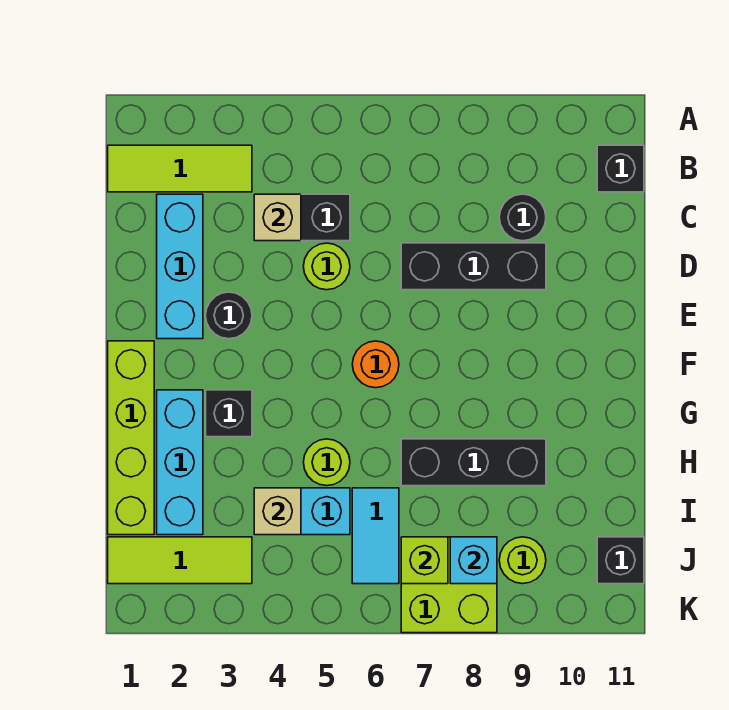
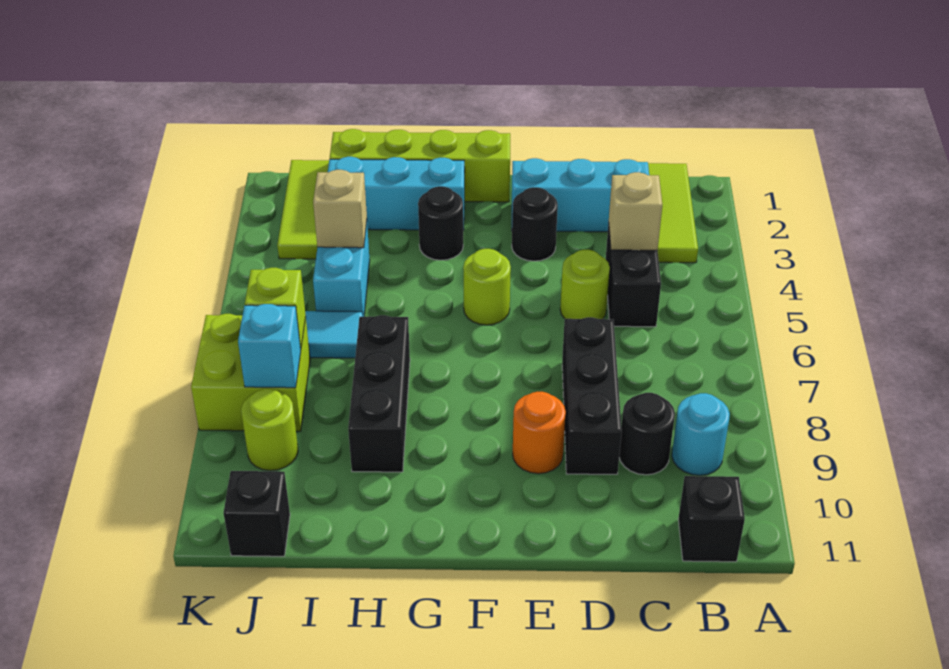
none -> cyan round brick B9 level 1
orange round brick F6 level 1 -> orange round brick E9 level 1
black brick G3 level 1 -> black round brick G3 level 1
lime round brick H5 level 1 -> lime round brick F5 level 1

